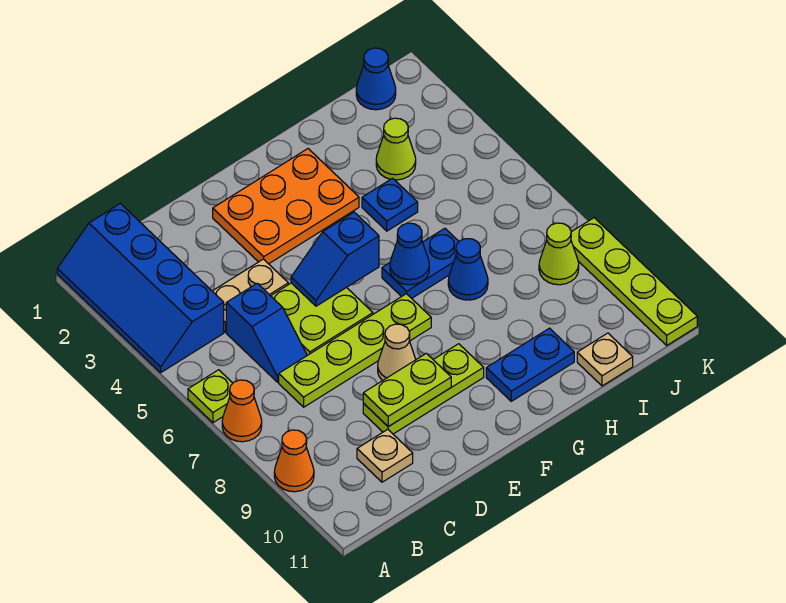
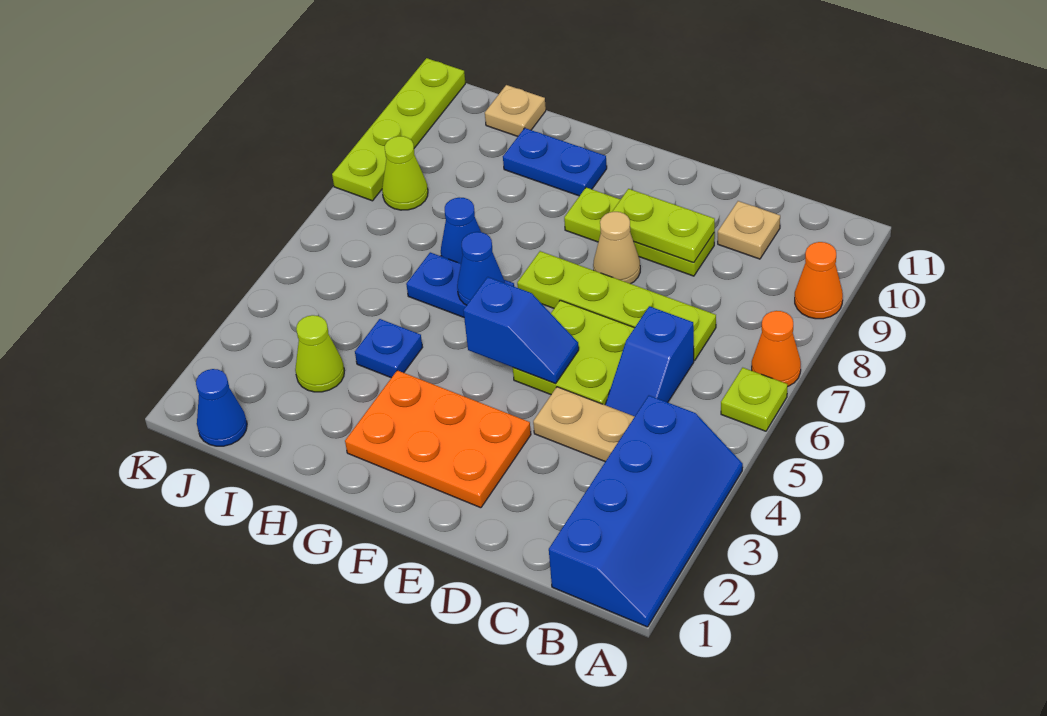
blue slope C5:C6 level 1 top 5 -> blue slope C5:C6 level 1 top 6

